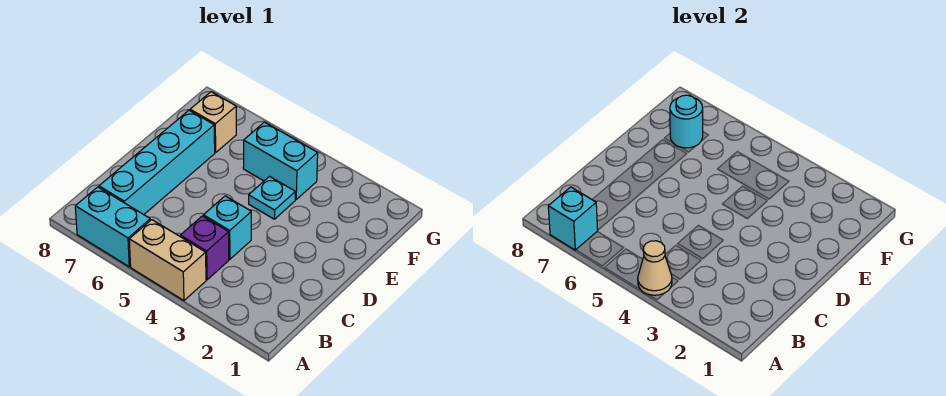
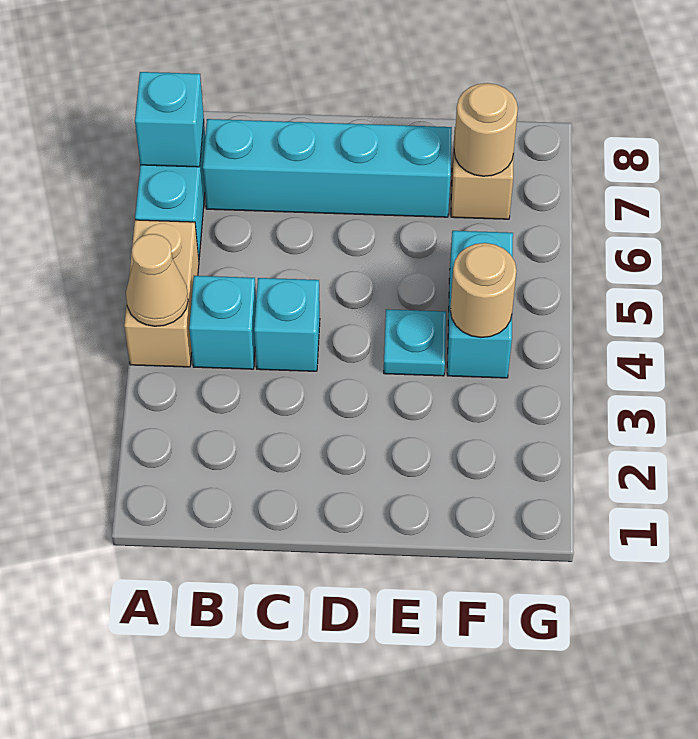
purple brick B4 level 1 -> cyan brick B4 level 1
none -> tan round brick F4 level 2
cyan round brick F7 level 2 -> tan round brick F7 level 2

